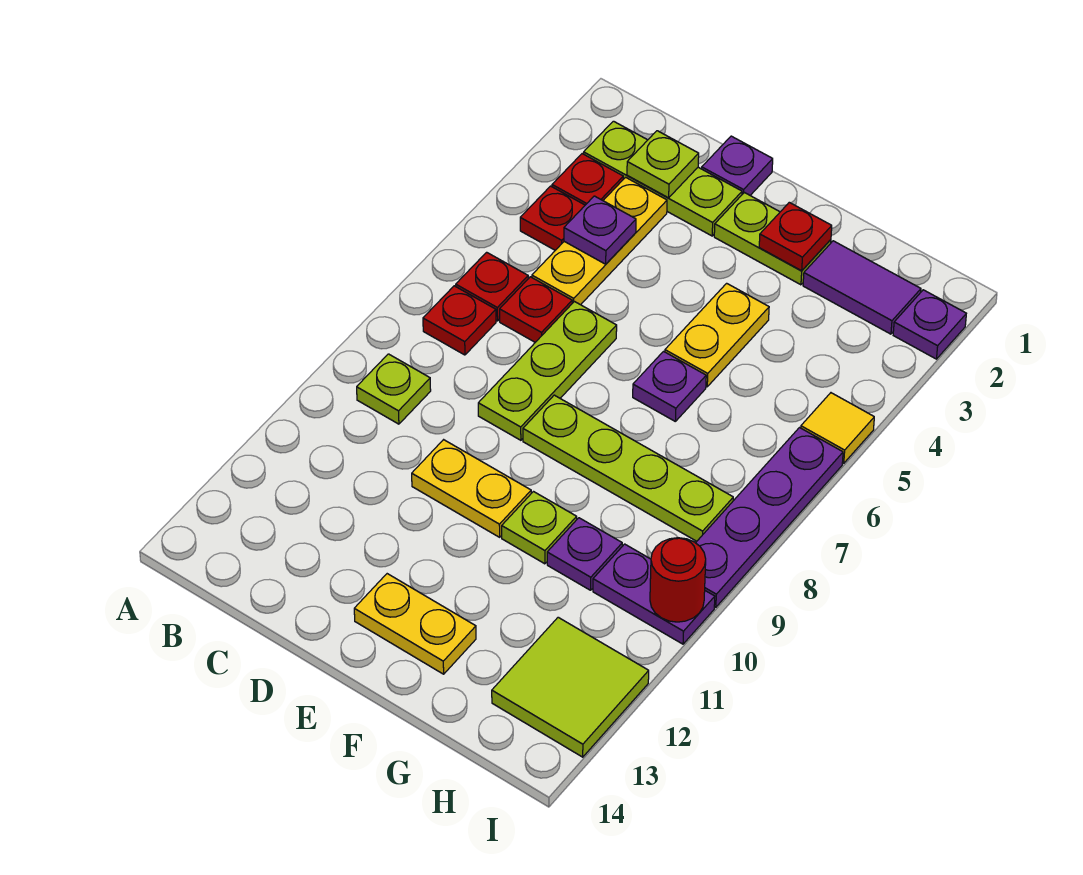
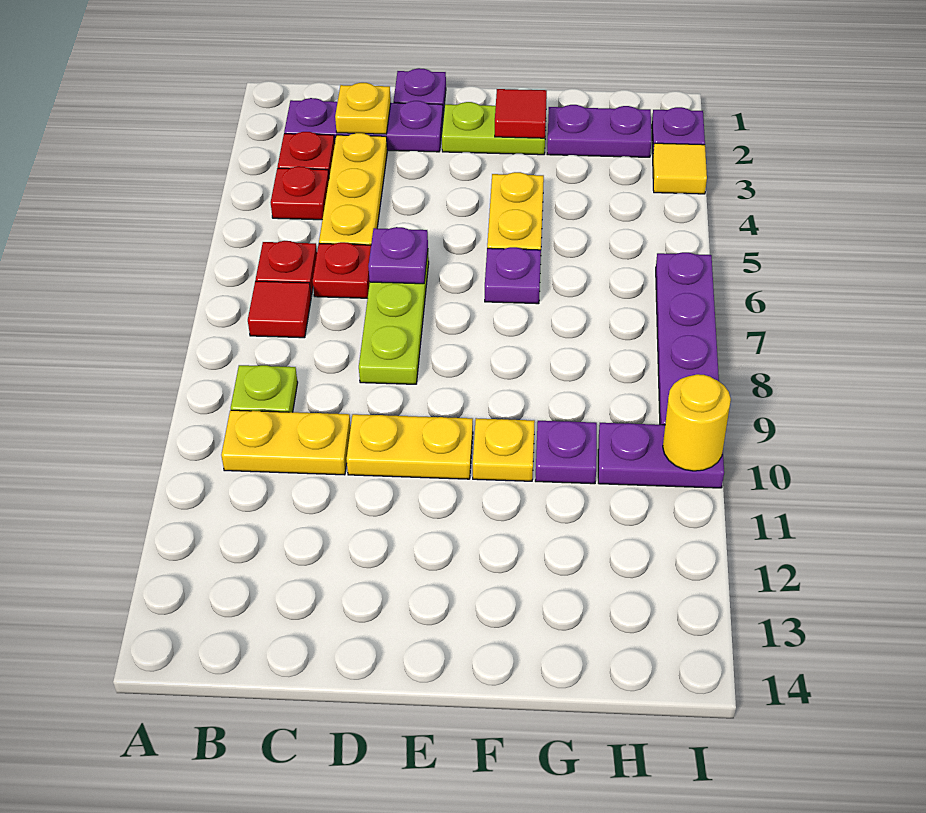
lime plate B2:D2 level 1 -> purple plate B2:D2 level 1
red plate B7 level 1 -> red tile B7 level 1
lime plate C2 level 2 -> yellow plate C2 level 2
purple plate C4 level 2 -> purple plate D6 level 2
lime plate E8:H8 level 1 -> none
yellow plate E13:F13 level 1 -> yellow plate B10:C10 level 1
red plate F2 level 2 -> red tile F2 level 2
lime plate F10 level 1 -> yellow plate F10 level 1
purple tile G2:H2 level 1 -> purple plate G2:H2 level 1
lime tile H12:I13 level 1 -> none
yellow tile I5 level 1 -> yellow tile I3 level 1
red round brick I10 level 2 -> yellow round brick I10 level 2

